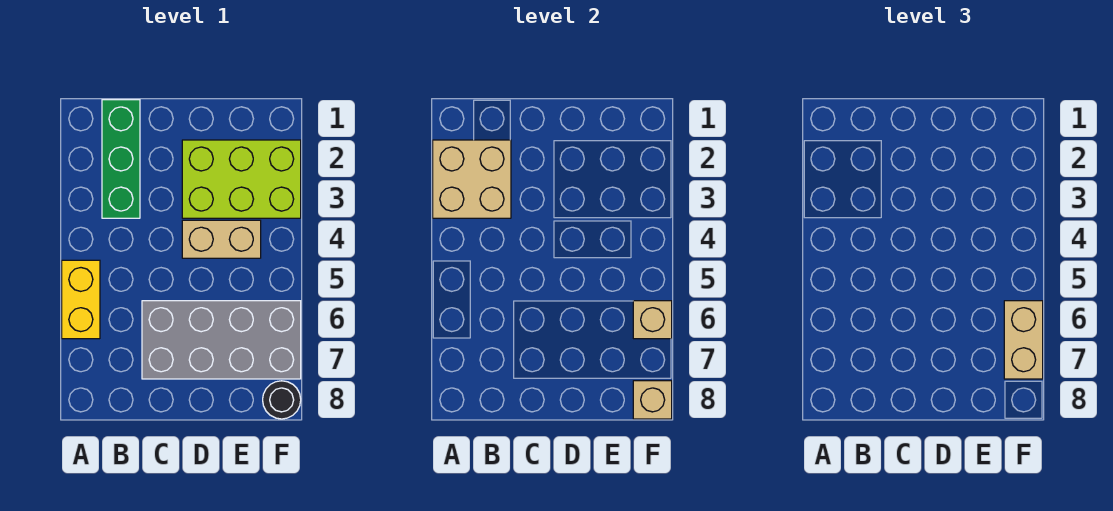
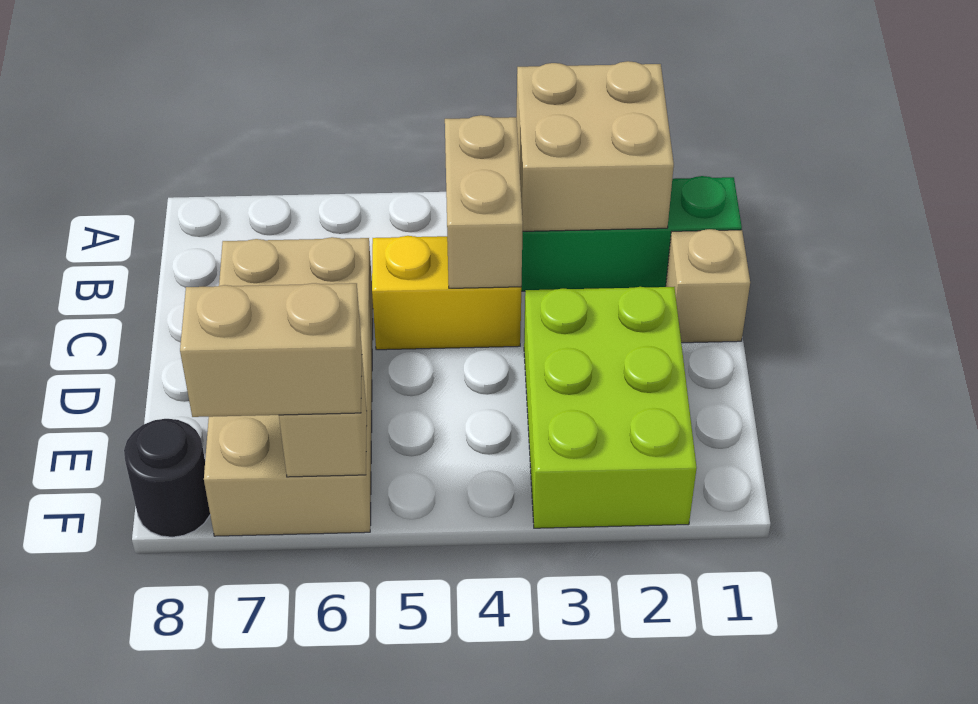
yellow brick A5:A6 level 1 -> yellow brick C4:C5 level 1
grey brick C6:F7 level 1 -> tan brick C6:F7 level 1
tan brick D4:E4 level 1 -> tan brick B4:C4 level 2
tan brick F8 level 2 -> tan brick C1 level 1

